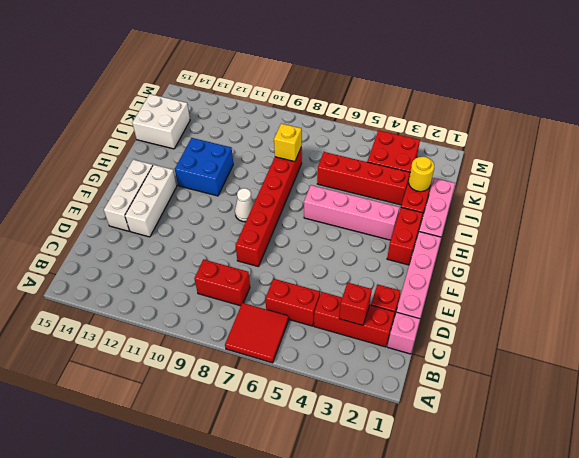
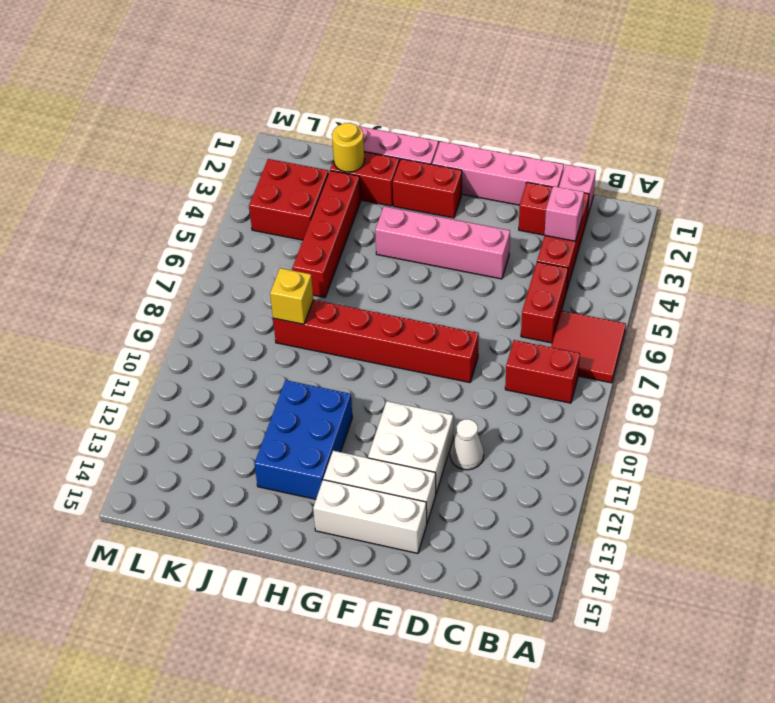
red brick C3 level 2 -> pink brick C3 level 2
red brick C8:C9 level 1 -> red brick B8:C8 level 1
white cone G9 level 1 -> white cone D11 level 1
pink brick H3:H6 level 1 -> pink brick E4:H4 level 1
blue brick H11:I12 level 1 -> blue brick H11:I13 level 1
white brick J14:K15 level 1 -> white brick E11:F12 level 1

